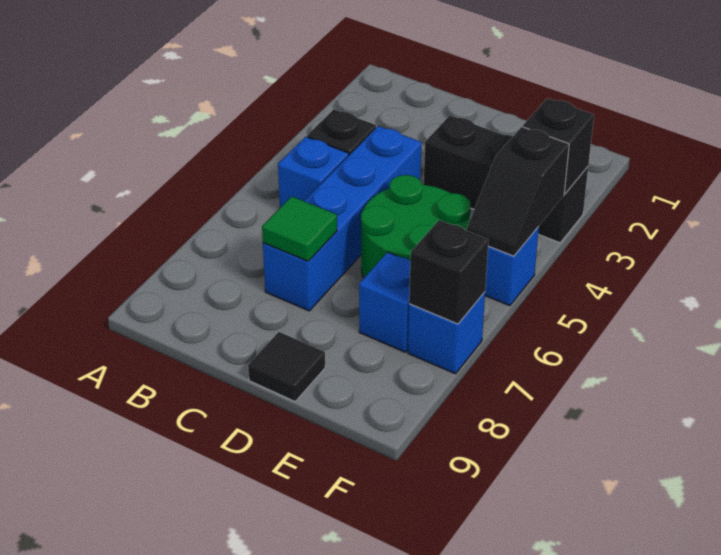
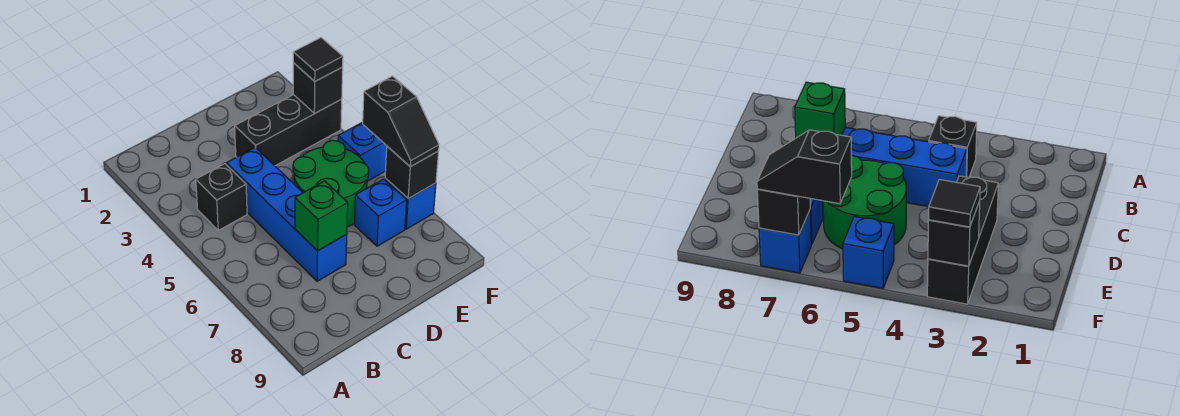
blue brick B5 level 1 -> none
green tile C7 level 2 -> green brick C7 level 2
black tile D9 level 1 -> black tile F3 level 3
black slope F4:F5 level 2 top 4 -> black slope F6:F7 level 3 top 6

